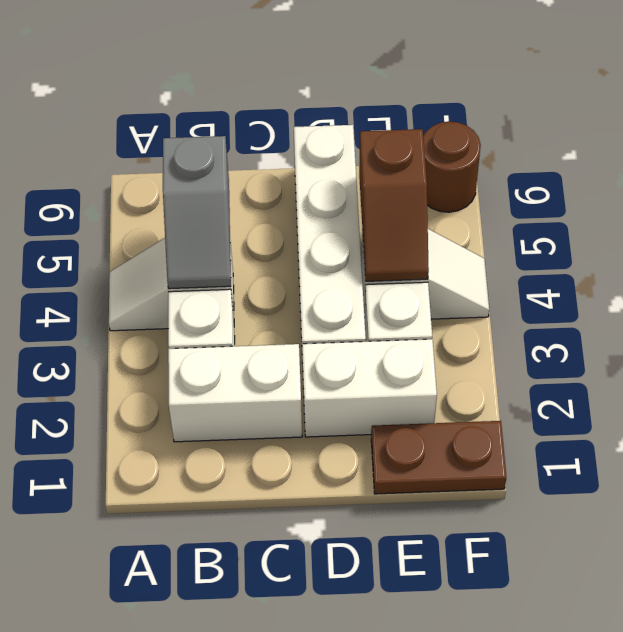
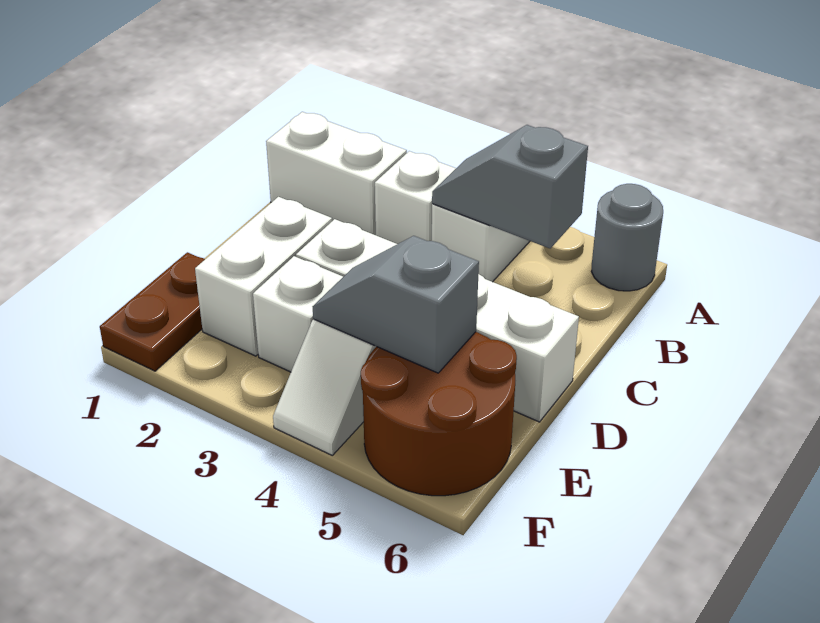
none -> grey round brick A6 level 1
white brick B2:C2 level 1 -> white brick B1:B2 level 1
brown slope E4:E5 level 2 top 5 -> grey slope E4:E5 level 2 top 5
brown round brick F6 level 1 -> brown round brick E5:F6 level 1

